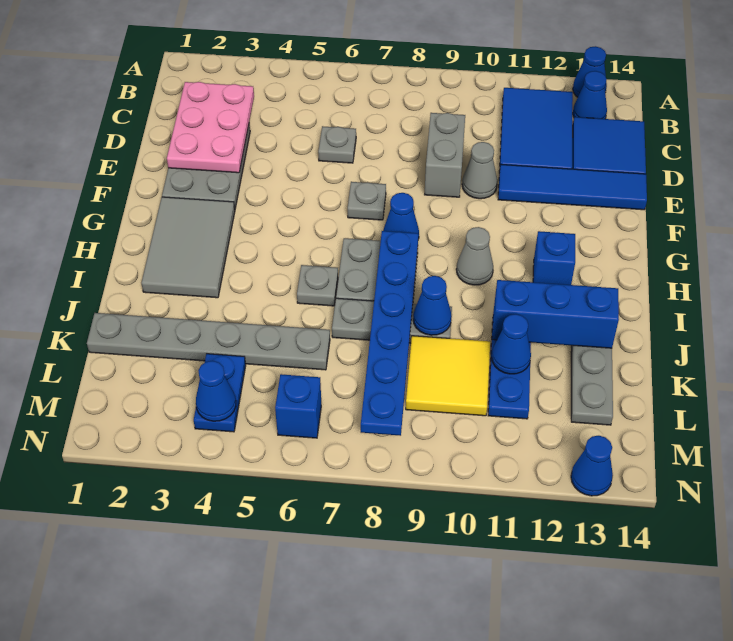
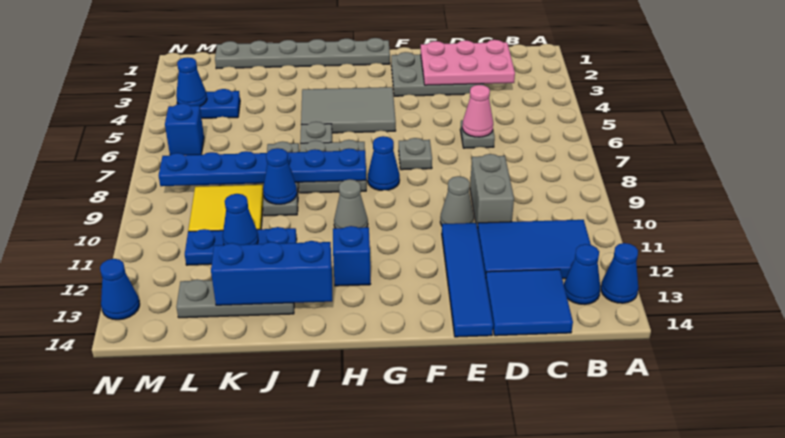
none -> pink cone D6 level 2
grey brick D9:E9 level 1 -> grey brick D9:D10 level 1
grey tile G2:I3 level 1 -> grey tile G4:I5 level 1
blue brick J11:J13 level 2 -> blue brick I13:K13 level 2
grey plate K1:K6 level 1 -> grey plate G1:L1 level 1

